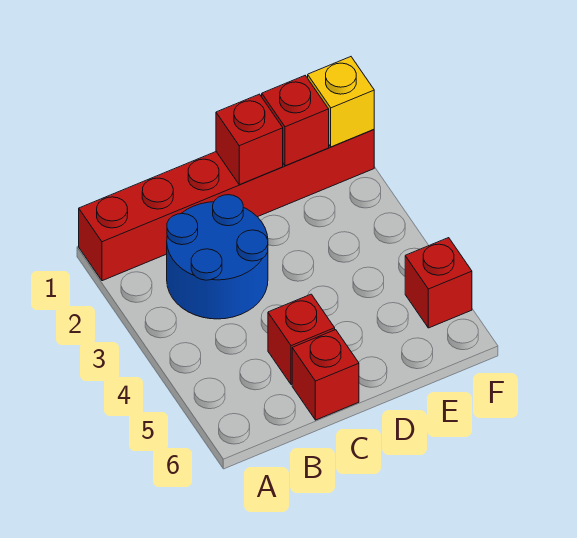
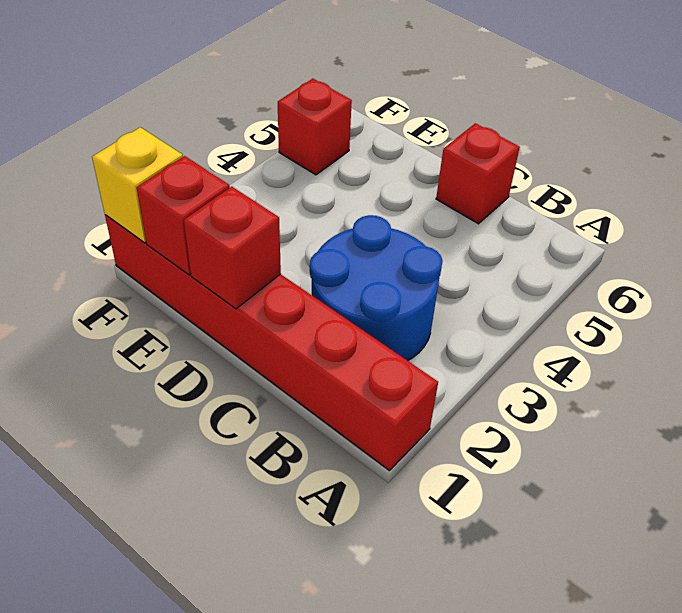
red brick C5 level 1 -> none

